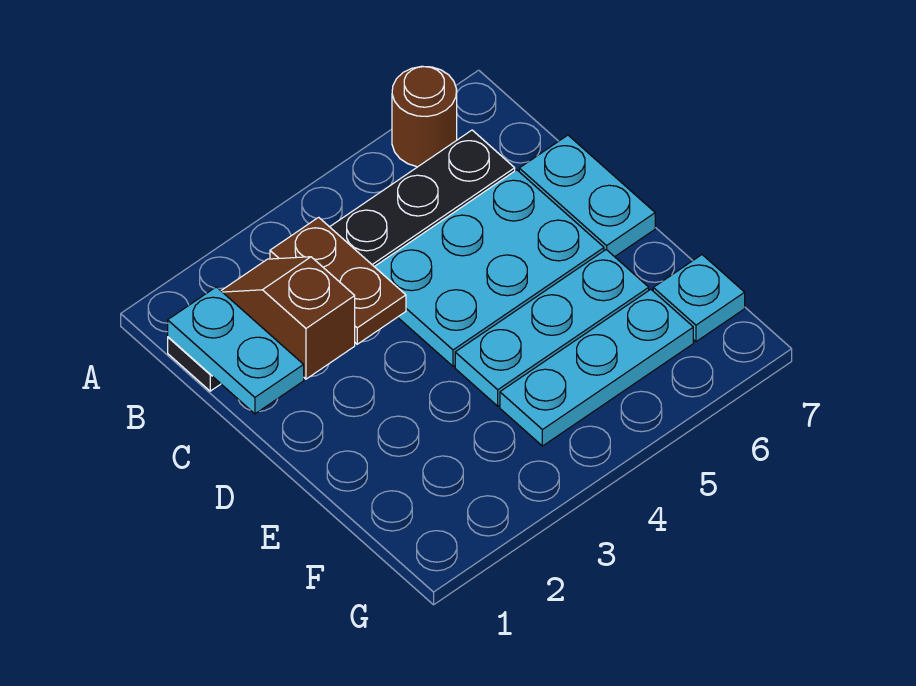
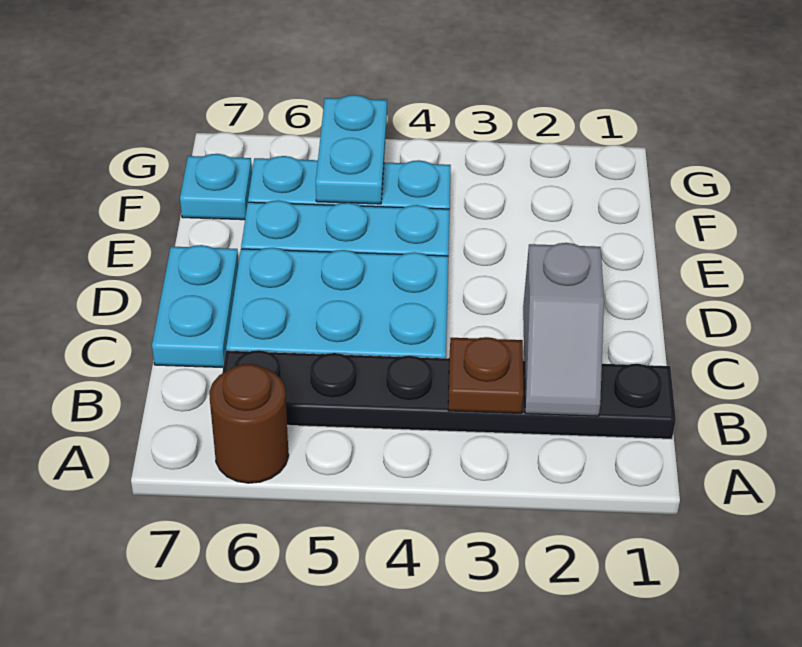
cyan plate B1:C1 level 2 -> cyan plate F5:G5 level 2
brown slope B2:C2 level 2 top C -> grey slope B2:C2 level 2 top C
brown plate B3:C3 level 2 -> brown plate B3 level 2

